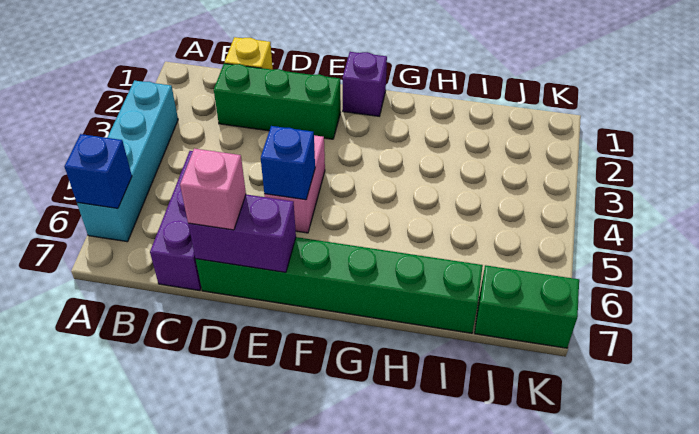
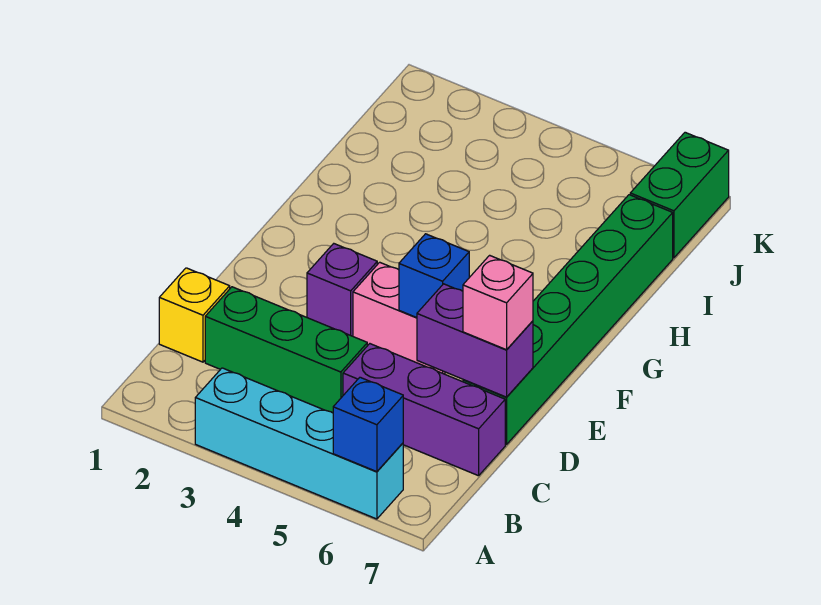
green brick C2:E2 level 1 -> green brick C2:C4 level 1
purple brick D7:E7 level 2 -> purple brick D6:D7 level 2
purple brick F1 level 1 -> purple brick E3 level 1

